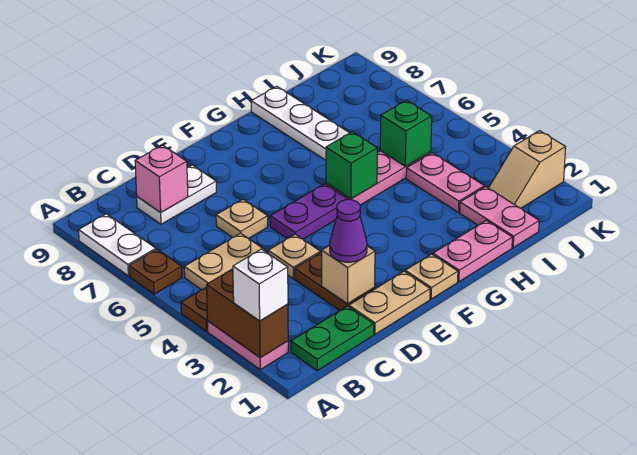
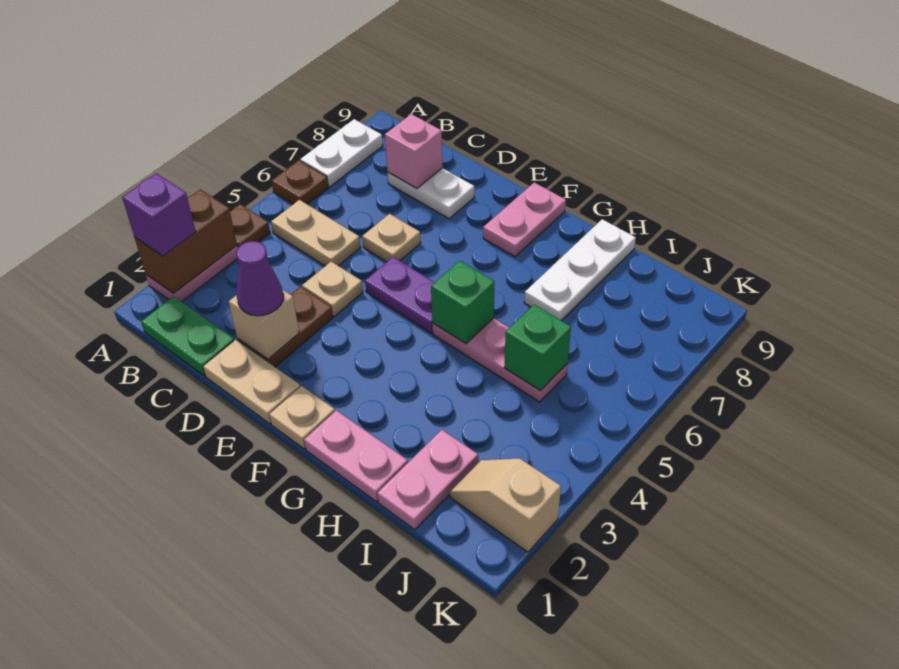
white brick A2 level 3 -> purple brick A2 level 3
pink plate I3:I4 level 1 -> pink plate F8:F9 level 1

